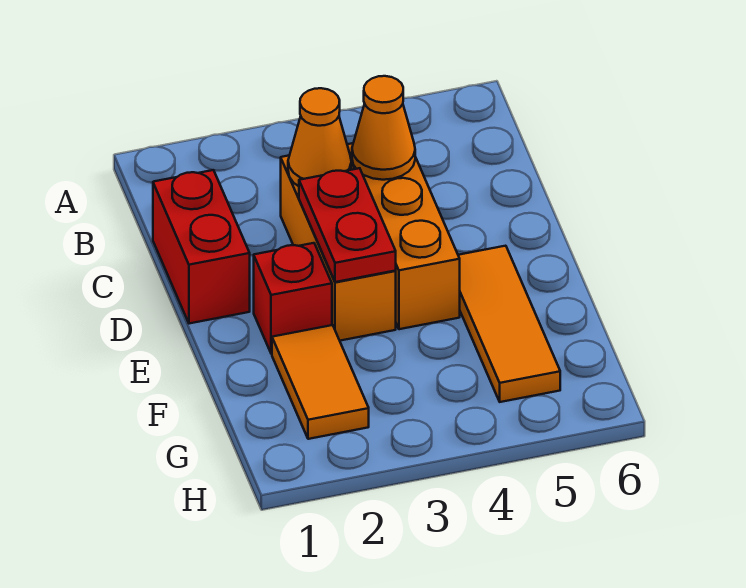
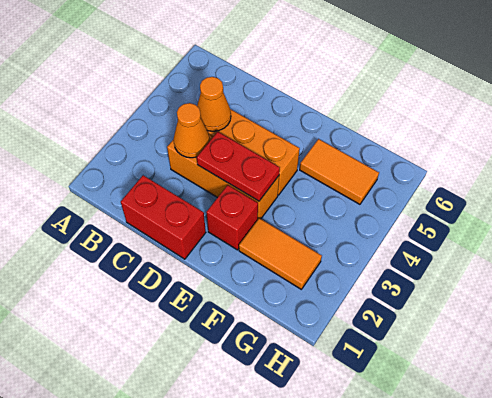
orange tile E5:G5 level 1 -> orange tile F5:G5 level 1

